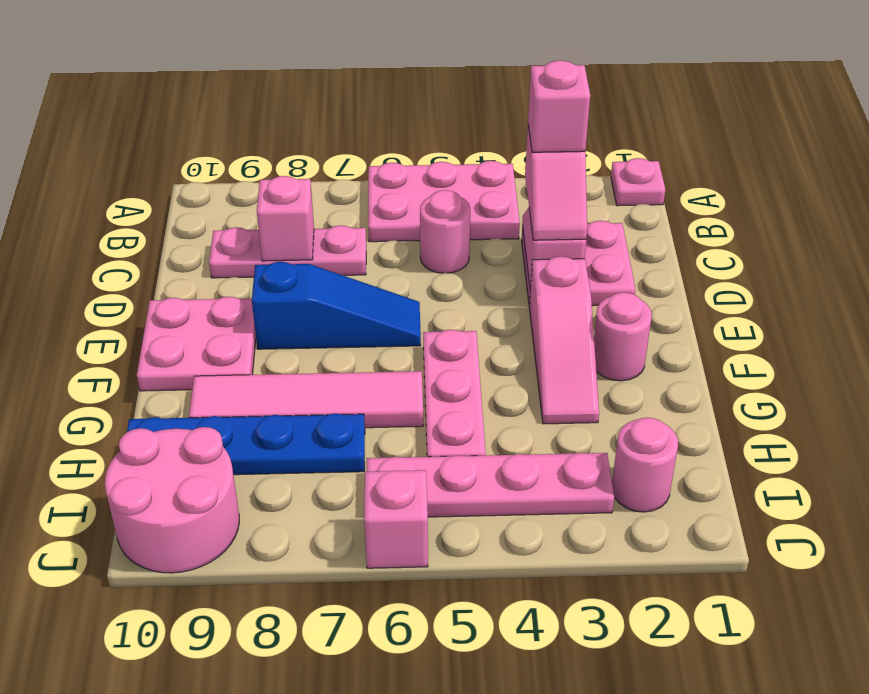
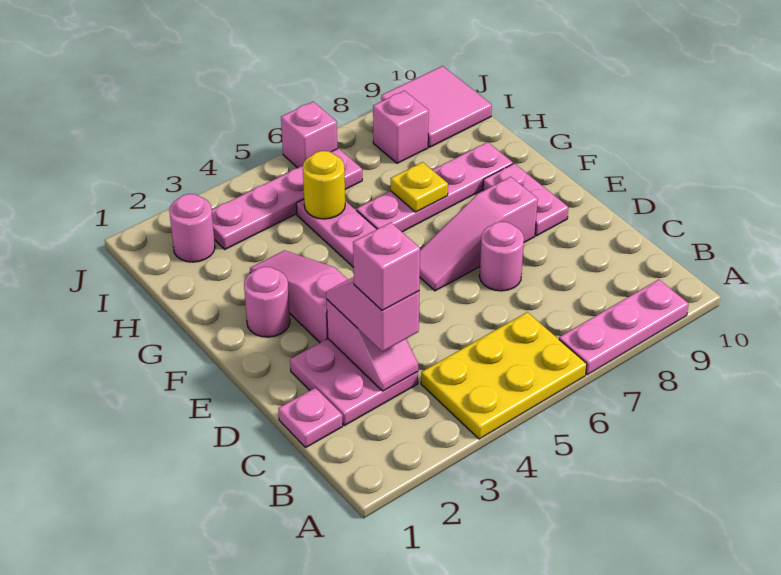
pink plate A1 level 1 -> pink plate C1 level 1
pink plate A4:B6 level 1 -> yellow plate A4:B6 level 1
pink round brick C5 level 1 -> pink round brick D7 level 1
pink plate C7:C9 level 1 -> pink plate A7:A9 level 1
pink brick C8 level 2 -> pink brick I8 level 1
blue slope E6:E8 level 1 top 8 -> pink slope E6:E8 level 1 top 8
pink plate E9:F10 level 1 -> pink plate E9:F9 level 1
pink tile G6:G9 level 1 -> pink plate G6:G9 level 1
none -> yellow plate G7 level 2
none -> yellow round brick H5 level 2
blue plate H7:H10 level 1 -> none
pink round brick I9:J10 level 1 -> pink tile I9:J10 level 1

